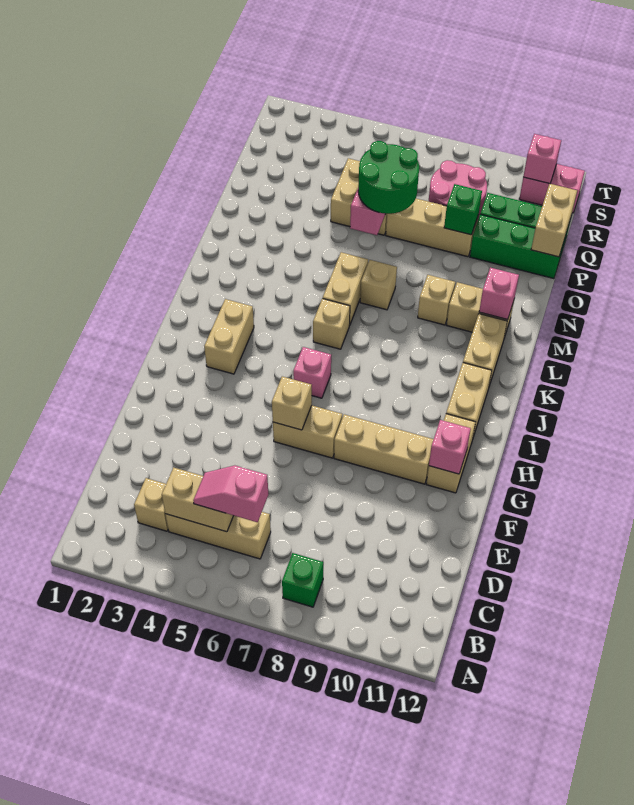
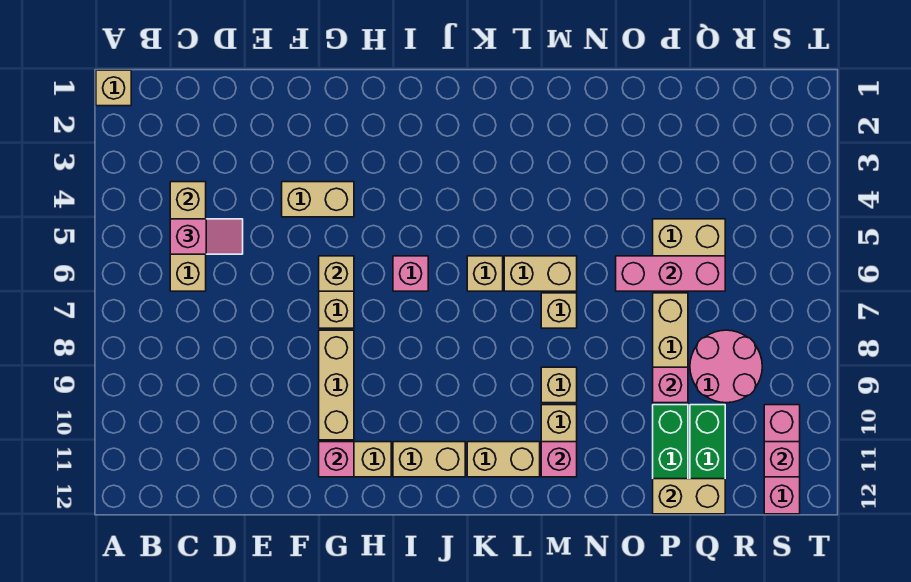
green brick B8 level 1 -> none
tan brick C3 level 1 -> tan brick A1 level 1
pink slope C5:C6 level 3 top 6 -> pink slope C5:D5 level 3 top C
tan brick I3:J3 level 1 -> tan brick F4:G4 level 1
green round brick O6:P7 level 3 -> none
green brick P9 level 2 -> pink brick P9 level 2
pink brick S11:S12 level 1 -> pink brick S10:S12 level 1

